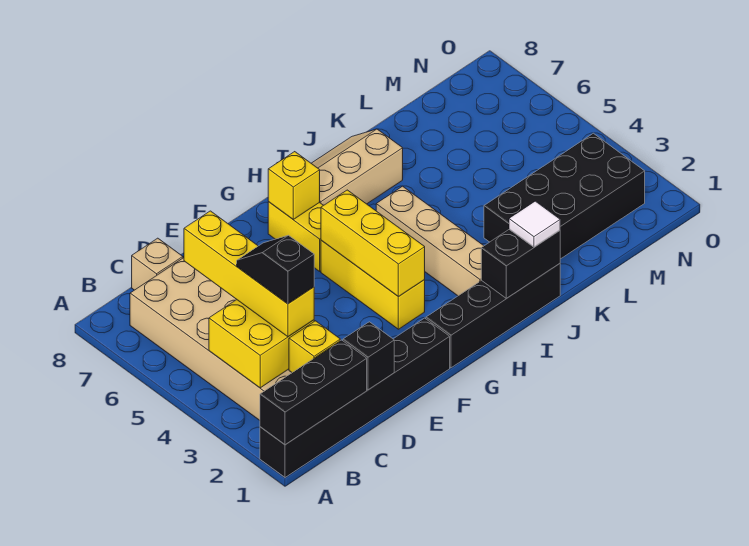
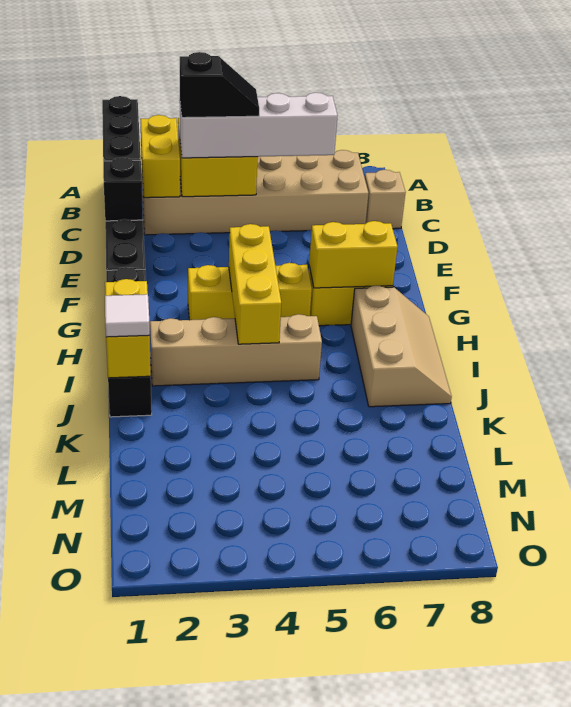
yellow brick C2 level 2 -> yellow brick B2:C2 level 2
yellow brick C3:C6 level 3 -> white brick C3:C6 level 3
yellow brick G3:G5 level 2 -> yellow brick G4:I4 level 2
yellow brick G7 level 2 -> yellow brick G6:G7 level 2
black brick I1:J1 level 2 -> yellow brick I1:J1 level 2
black brick K2:N3 level 1 -> none

